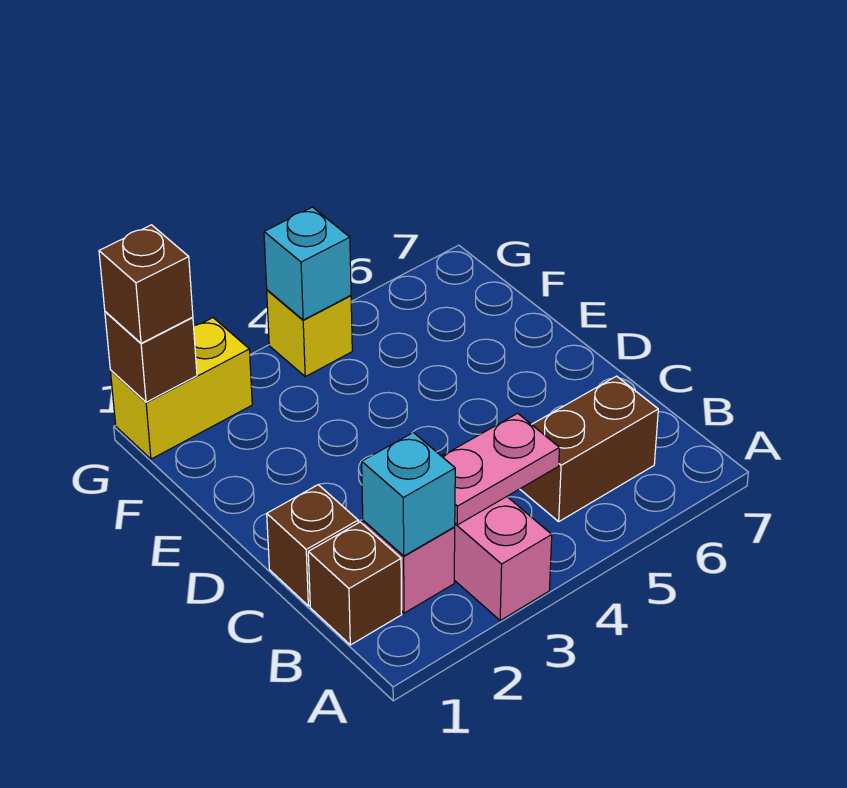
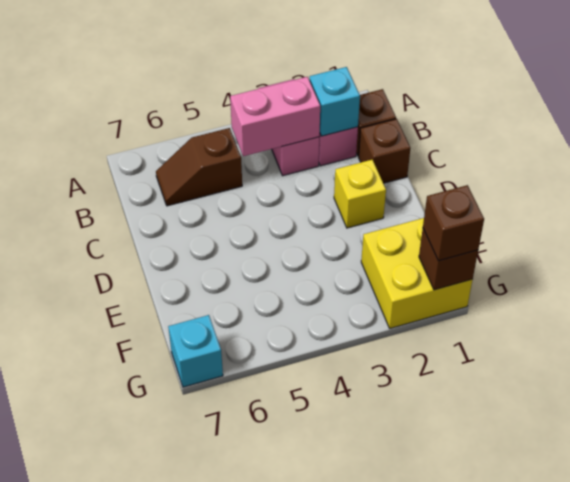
pink plate B3:B4 level 2 -> pink brick B3:B4 level 2
brown brick B5:B6 level 1 -> brown slope B5:B6 level 1 top 5
yellow brick G1:G2 level 1 -> yellow brick F1:G2 level 1
yellow brick G4 level 1 -> yellow brick D2 level 1
cyan brick G4 level 2 -> cyan brick G7 level 1

